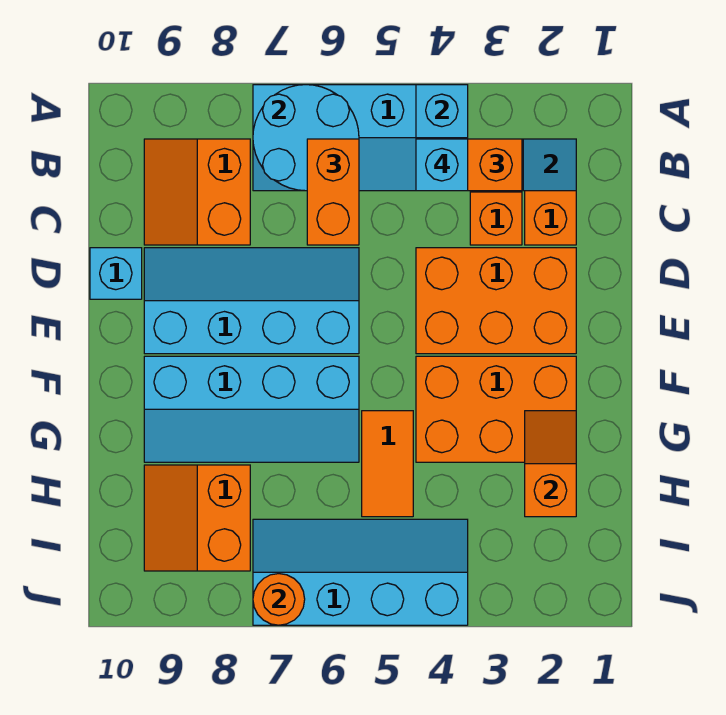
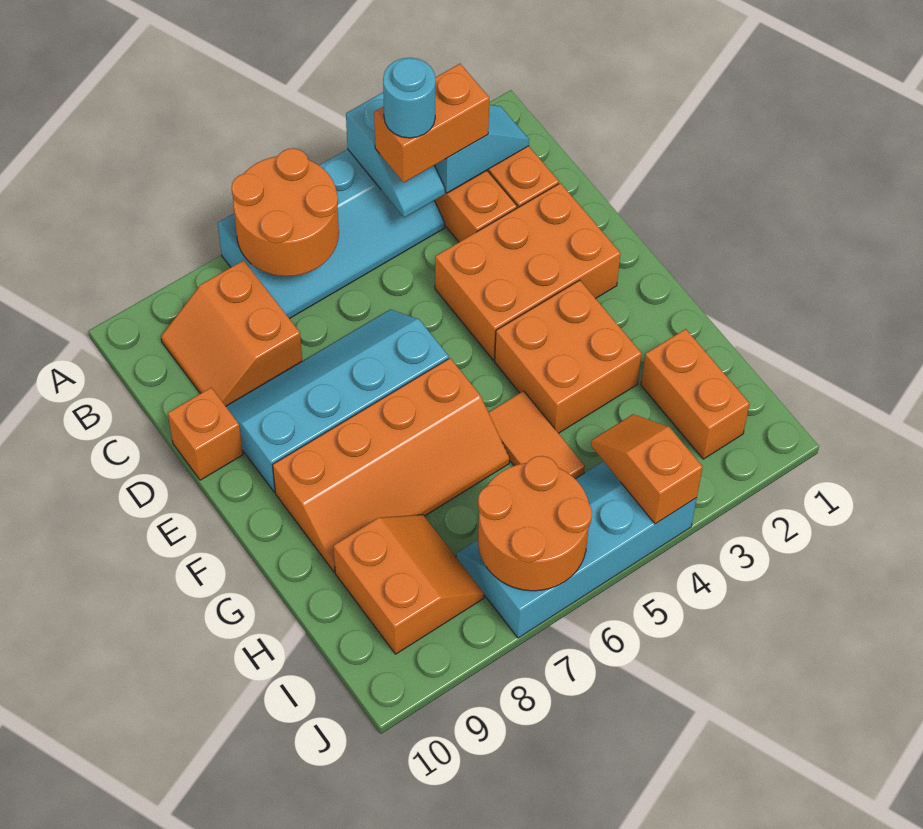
cyan round brick A6:B7 level 2 -> orange round brick A6:B7 level 2
cyan brick B4 level 4 -> cyan round brick B4 level 4
orange brick B6:C6 level 3 -> orange brick H2:I2 level 1
cyan brick D10 level 1 -> orange brick D10 level 1
orange brick F2:G4 level 1 -> orange brick F3:G4 level 1
cyan slope F6:G9 level 1 top F -> orange slope F6:G9 level 1 top F
orange slope G2:H2 level 2 top H -> orange slope I4:J4 level 2 top J
orange slope H8:I9 level 1 top 8 -> orange slope H8:I9 level 1 top 9
orange round brick J7 level 2 -> orange round brick I6:J7 level 2

